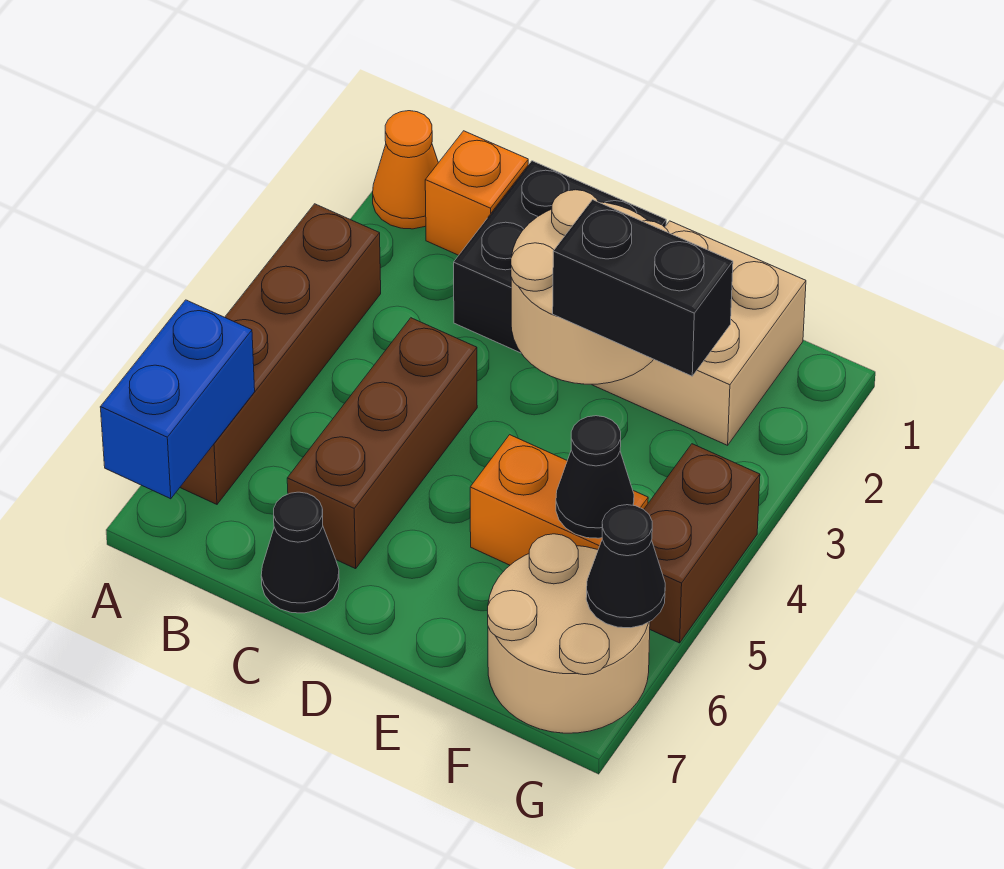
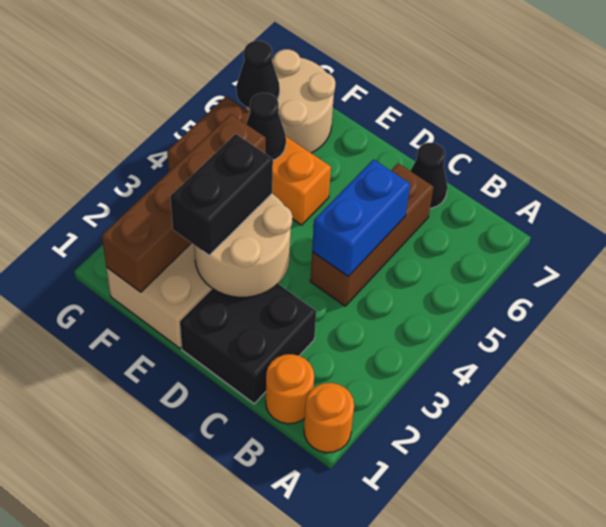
orange cone A1 level 1 -> orange round brick A1 level 1
brown brick A3:A6 level 1 -> brown brick F1:F4 level 2
blue brick A6:A7 level 2 -> blue brick C4:C5 level 2
orange brick B1 level 1 -> orange round brick B1 level 1
black brick E3:F3 level 3 -> black brick E2:E3 level 3

